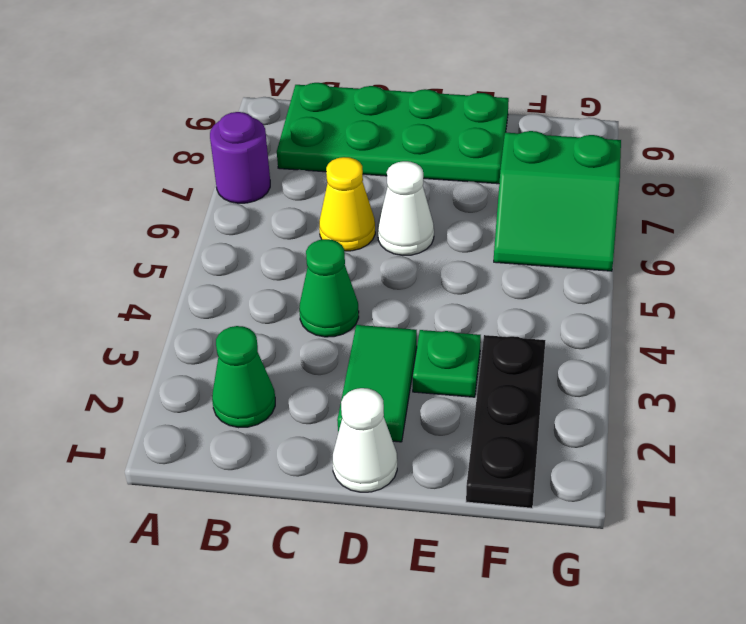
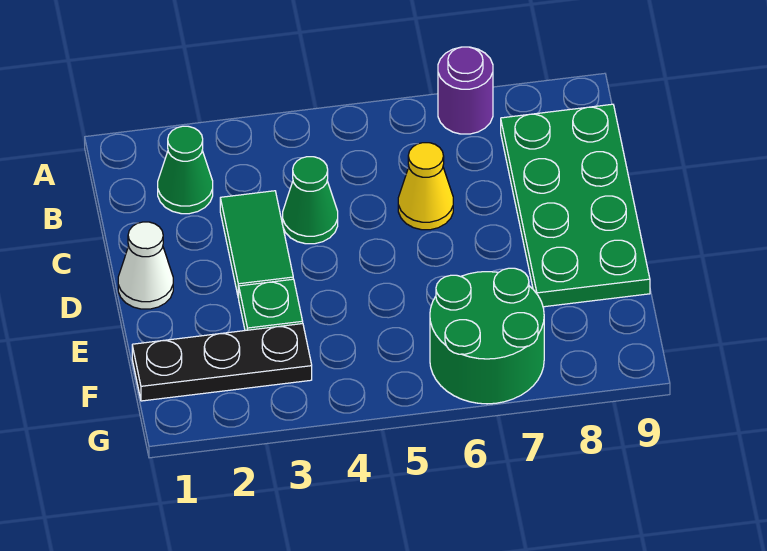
green tile D2:D3 level 1 -> green tile C3:D3 level 1
white cone D6 level 1 -> none
green slope F6:G7 level 1 top 7 -> green round brick F6:G7 level 1

